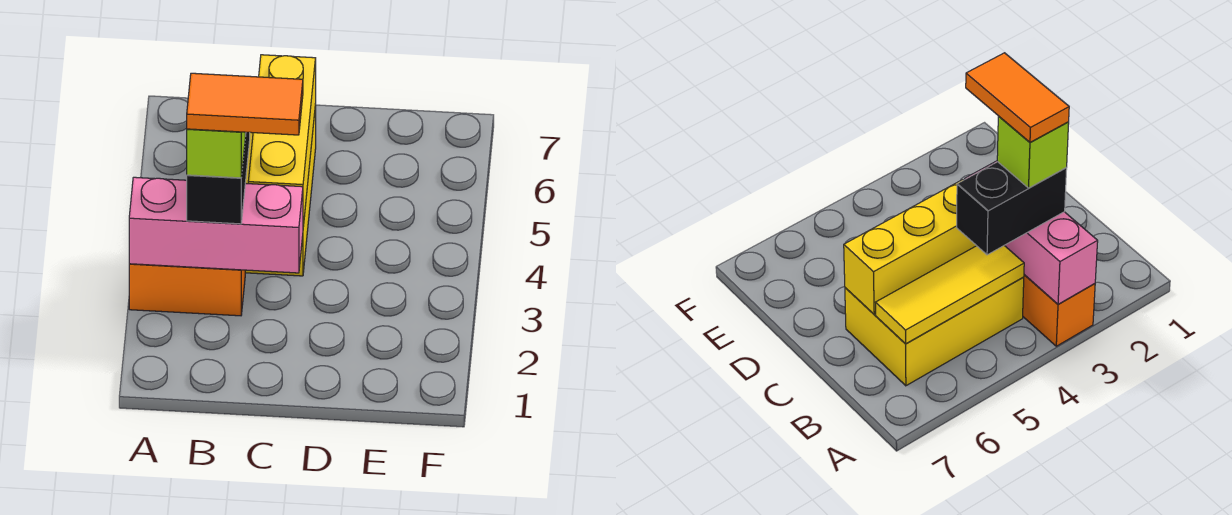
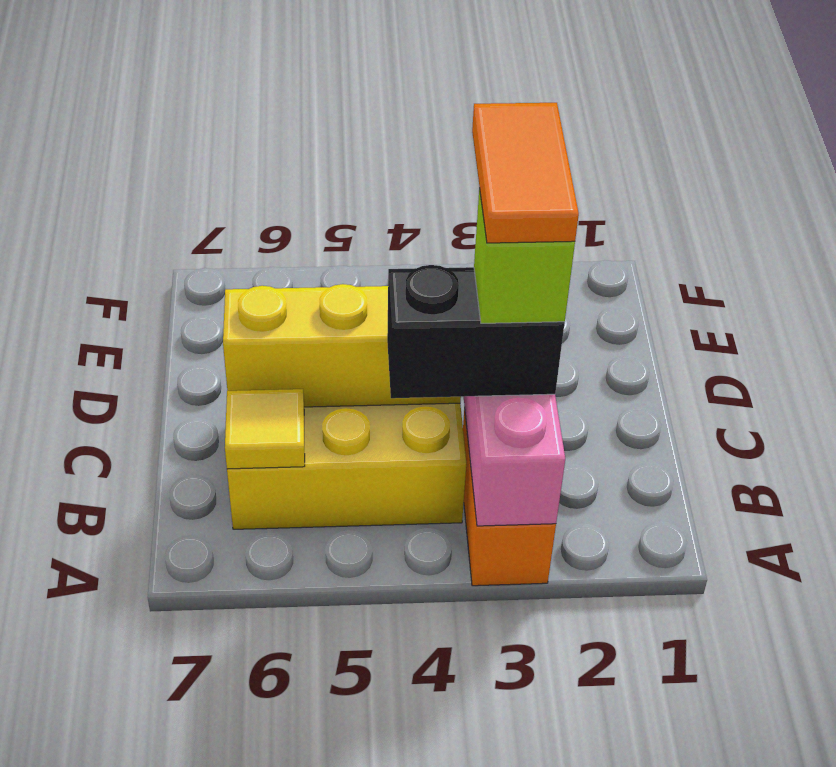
yellow tile B4:B6 level 2 -> yellow tile B6 level 2

